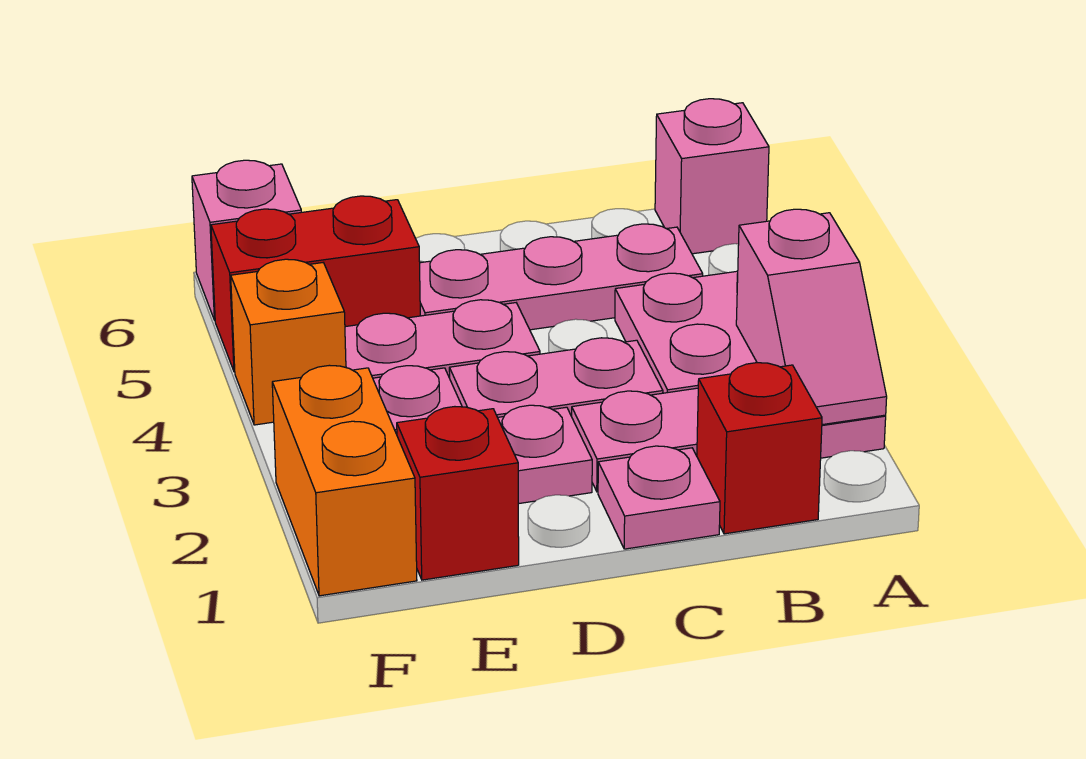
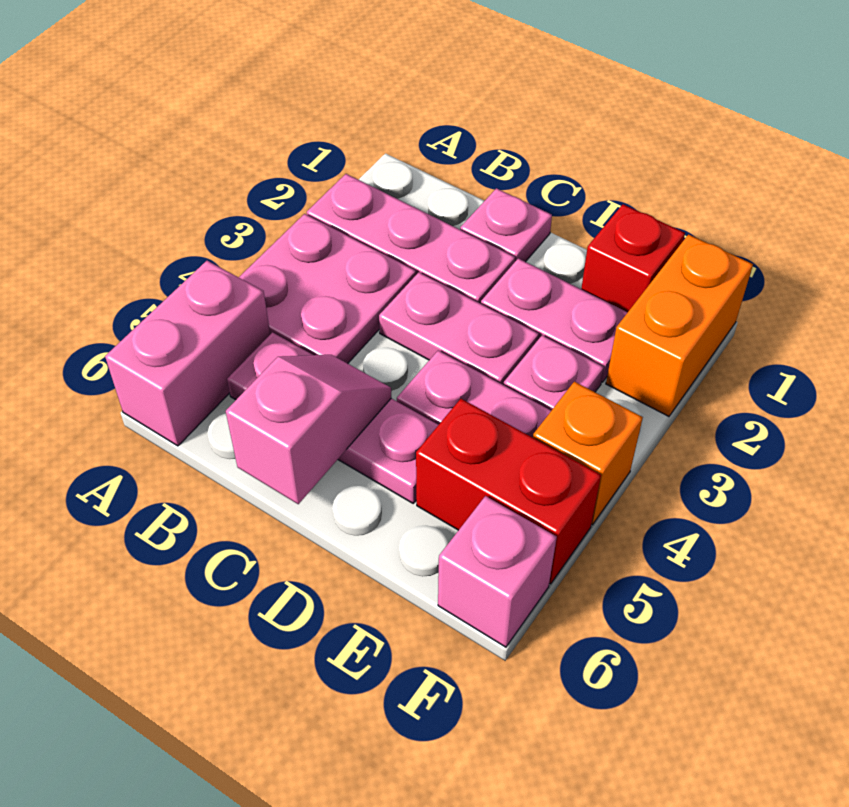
pink slope A2:A3 level 2 top 3 -> pink slope C5:C6 level 2 top 6
pink brick A6 level 1 -> pink brick A5:A6 level 1
red brick B1 level 1 -> none

